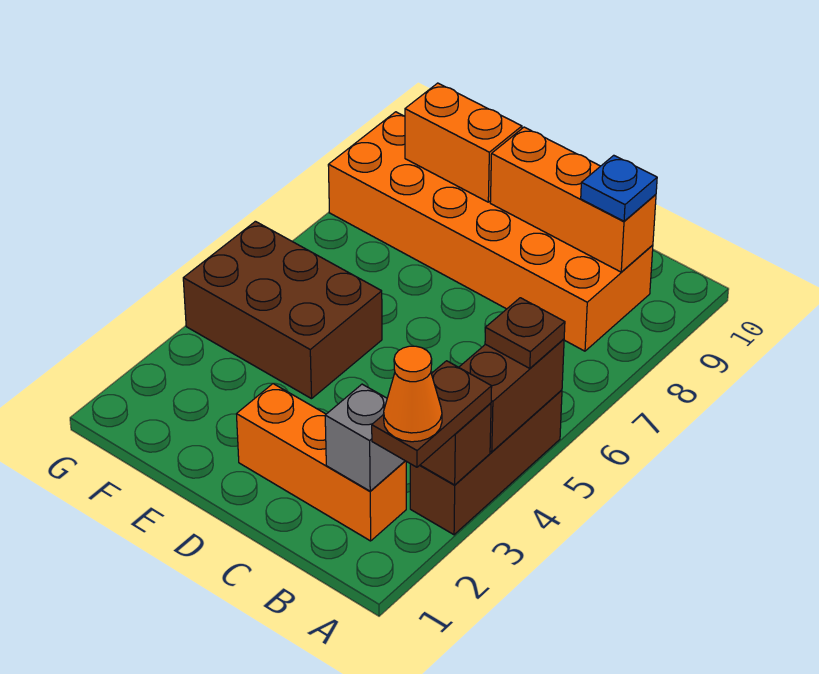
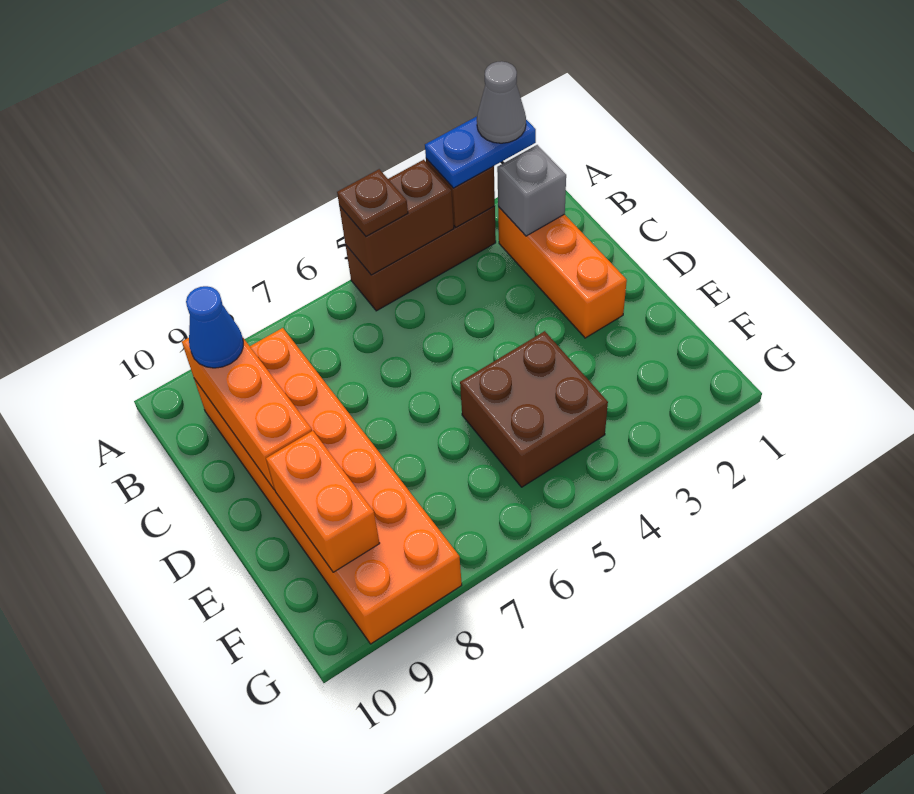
brown plate A2:A3 level 3 -> blue plate A2:A3 level 3
orange cone A2 level 4 -> grey cone A2 level 4
blue plate B9 level 3 -> blue cone B9 level 3
brown brick E4:G5 level 1 -> brown brick E4:F5 level 1

